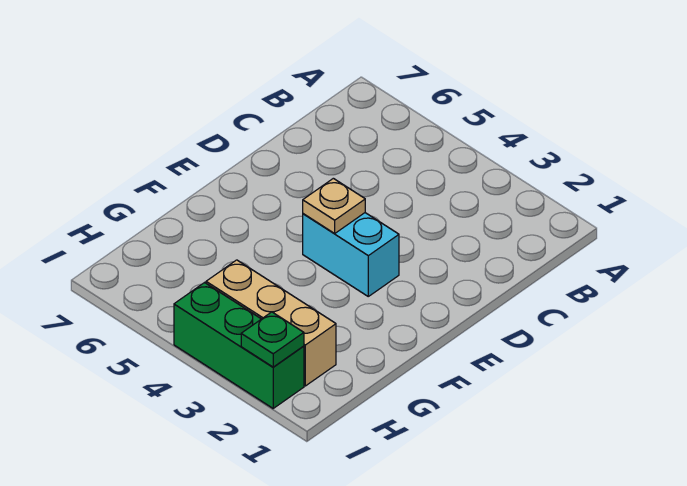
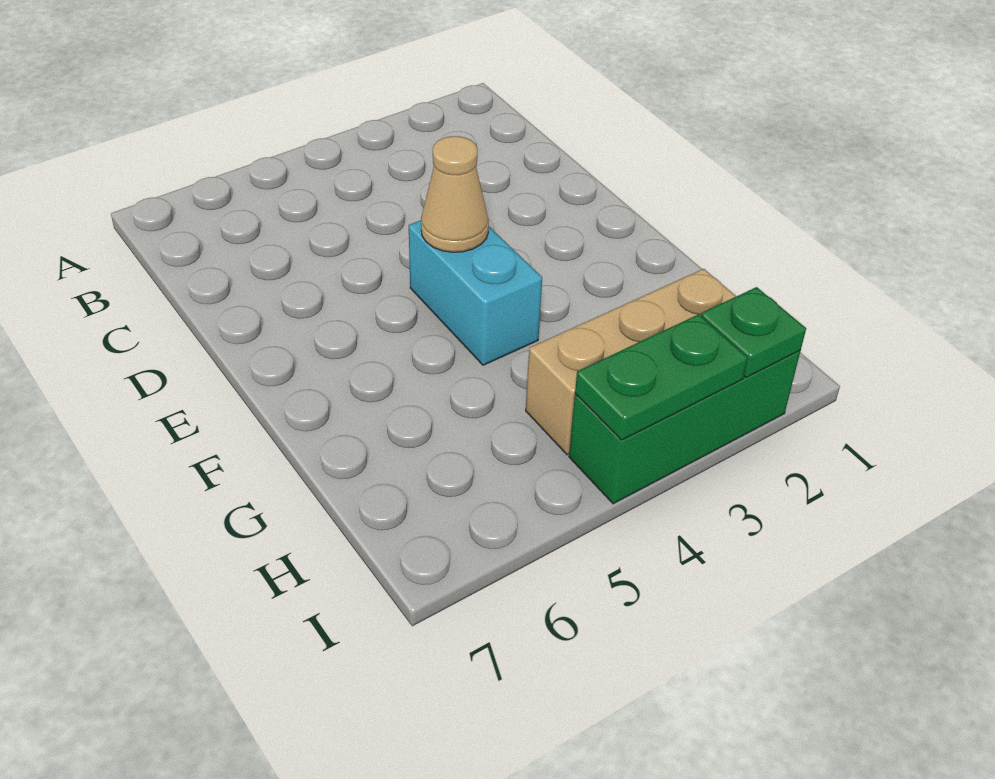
cyan brick E3:E4 level 1 -> cyan brick E4:F4 level 1
tan plate E4 level 2 -> tan cone E4 level 2
none -> green plate I3:I4 level 2

